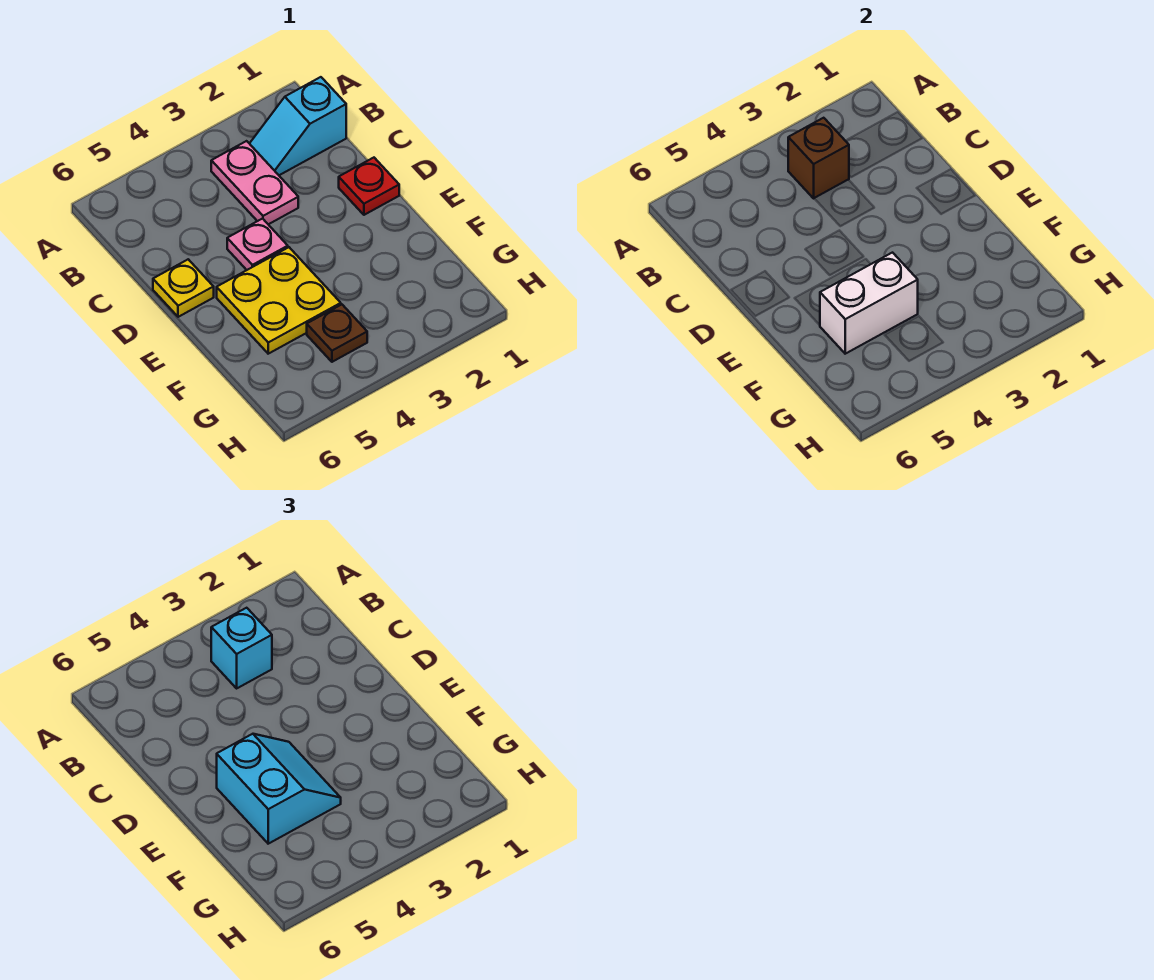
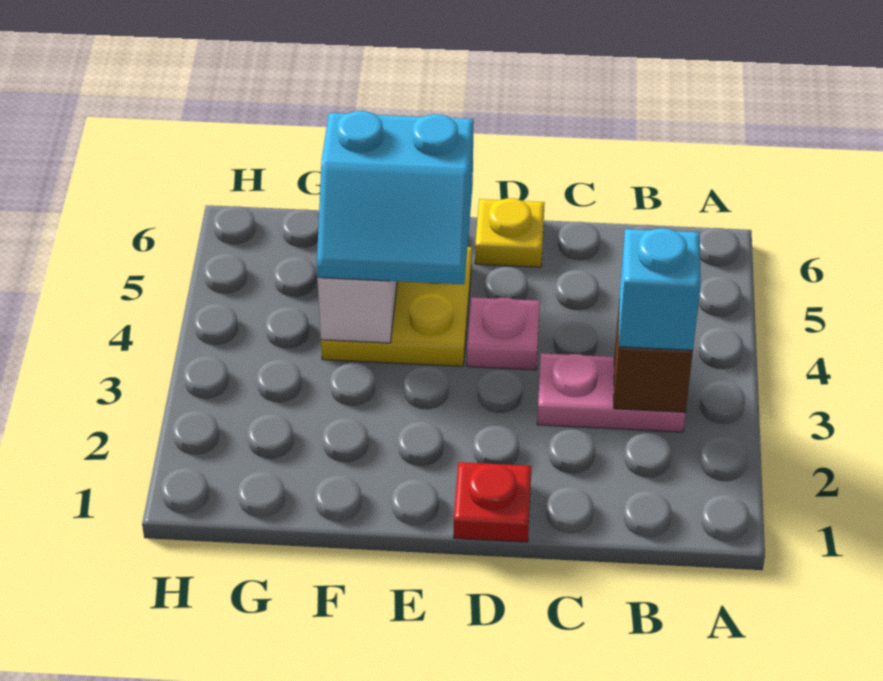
cyan slope B1:B2 level 1 top 1 -> none
brown plate G4 level 1 -> none

